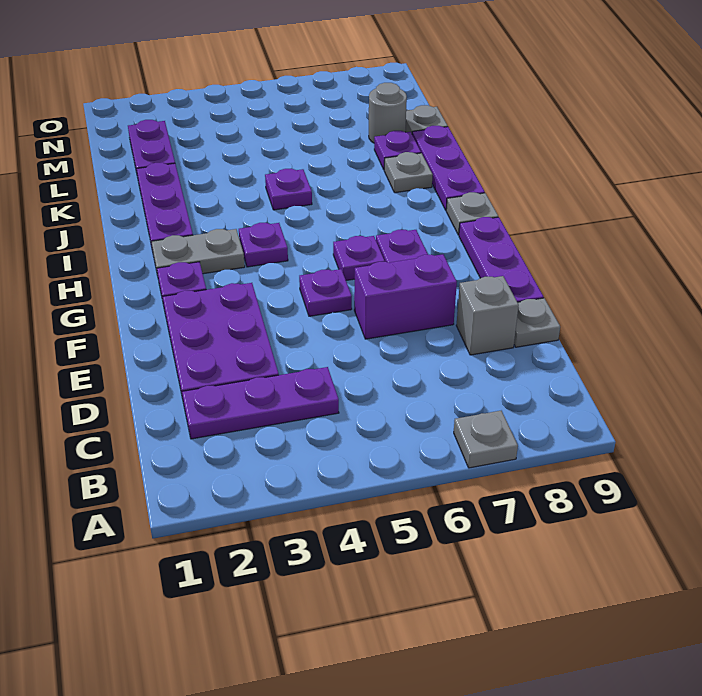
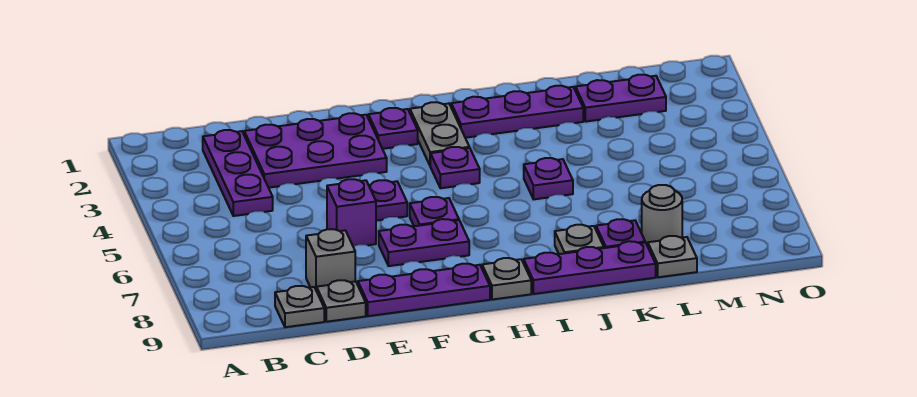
grey plate A7 level 1 -> grey plate C9 level 1
purple brick E6:E7 level 1 -> purple brick E6 level 1

